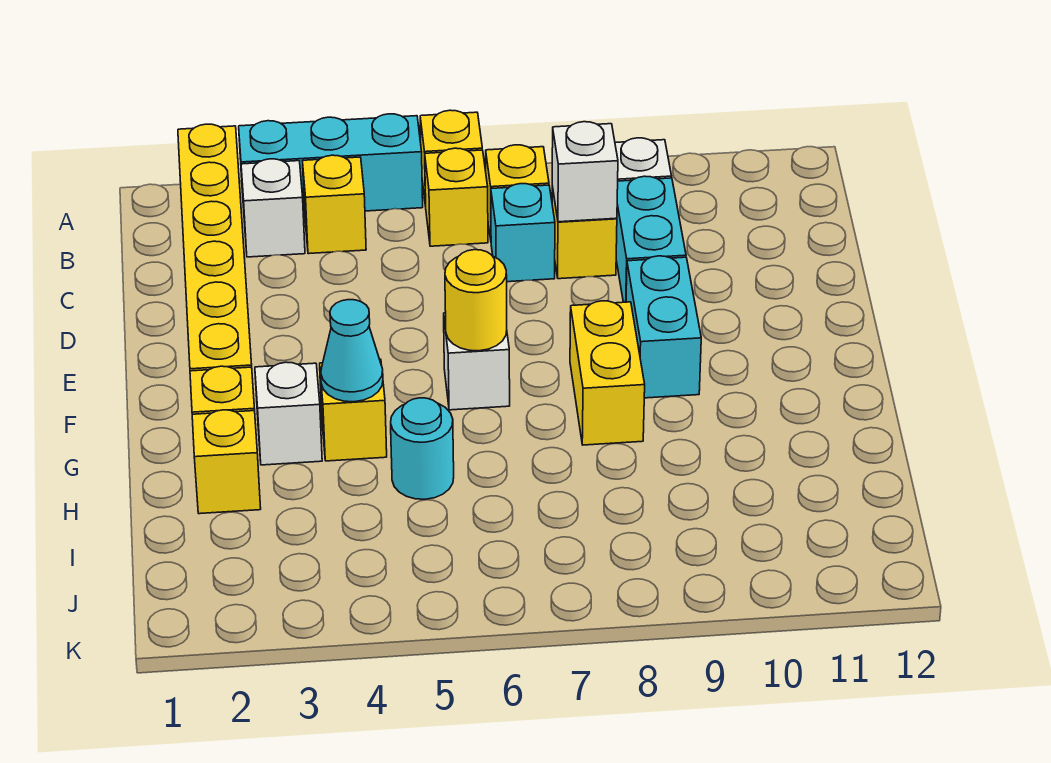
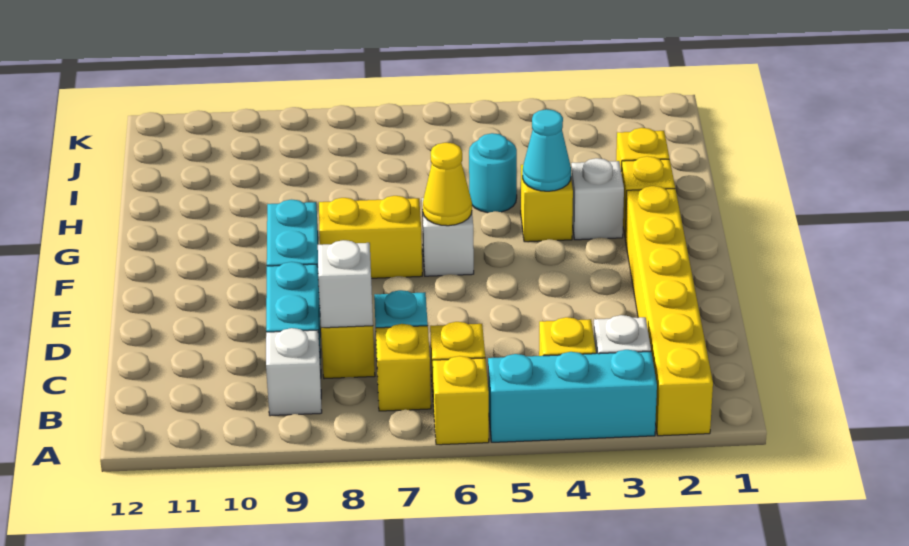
yellow round brick F6 level 2 -> yellow cone F6 level 2
yellow brick F8:G8 level 1 -> yellow brick F7:F8 level 1

